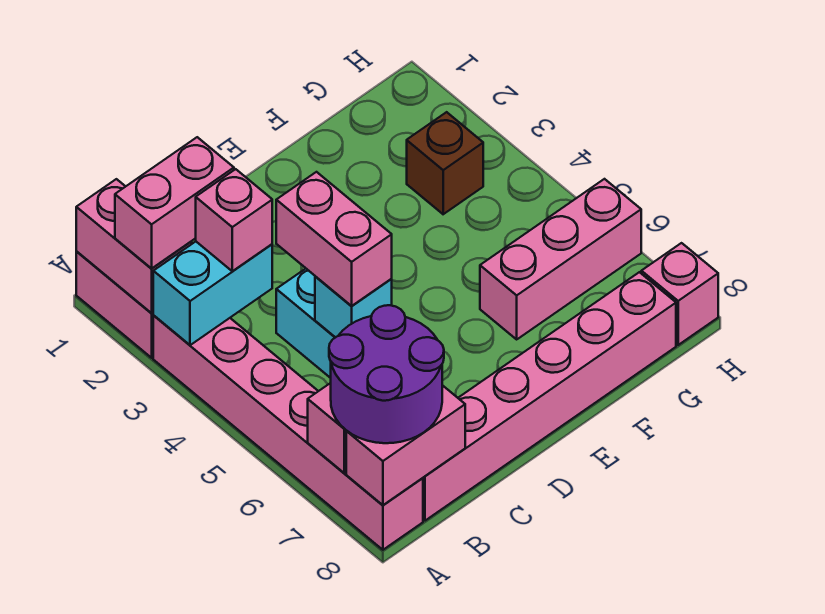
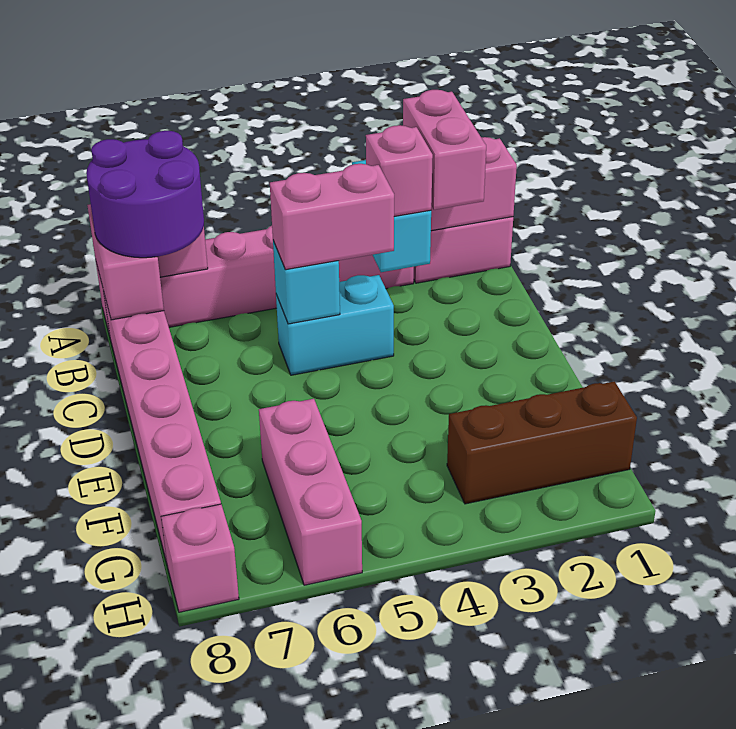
brown brick G3 level 1 -> brown brick G1:G3 level 1

